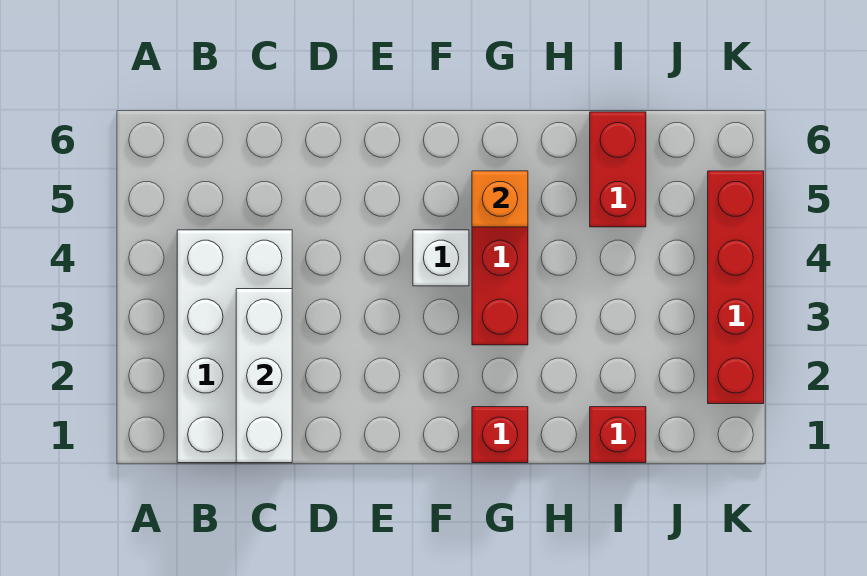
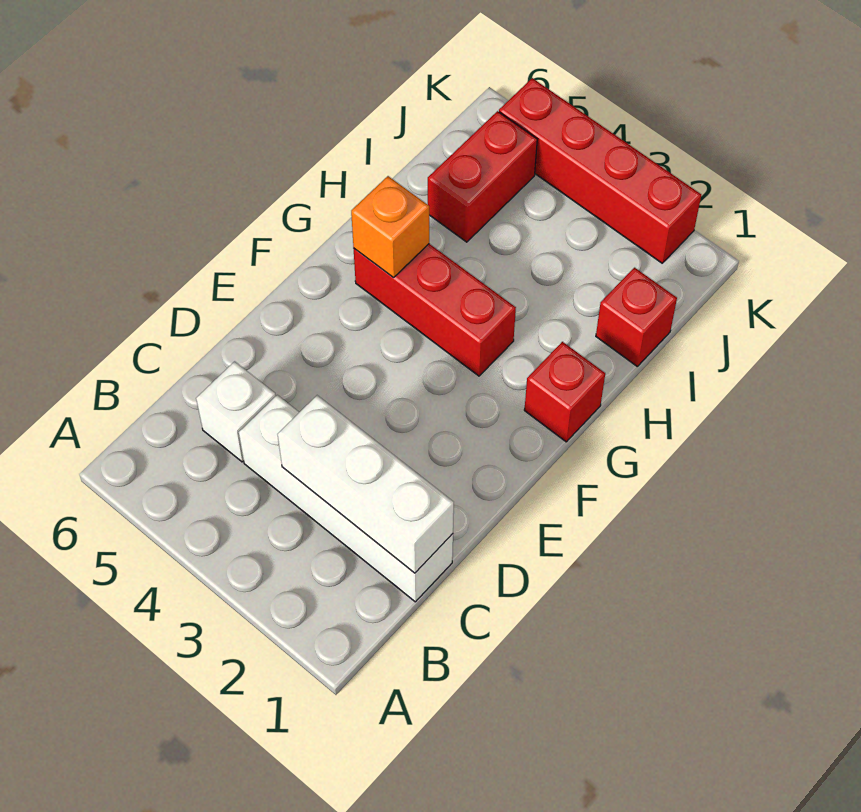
white brick B1:C4 level 1 -> white brick C1:C4 level 1
white brick F4 level 1 -> white brick C5 level 1
red brick I5:I6 level 1 -> red brick I5:J5 level 1

